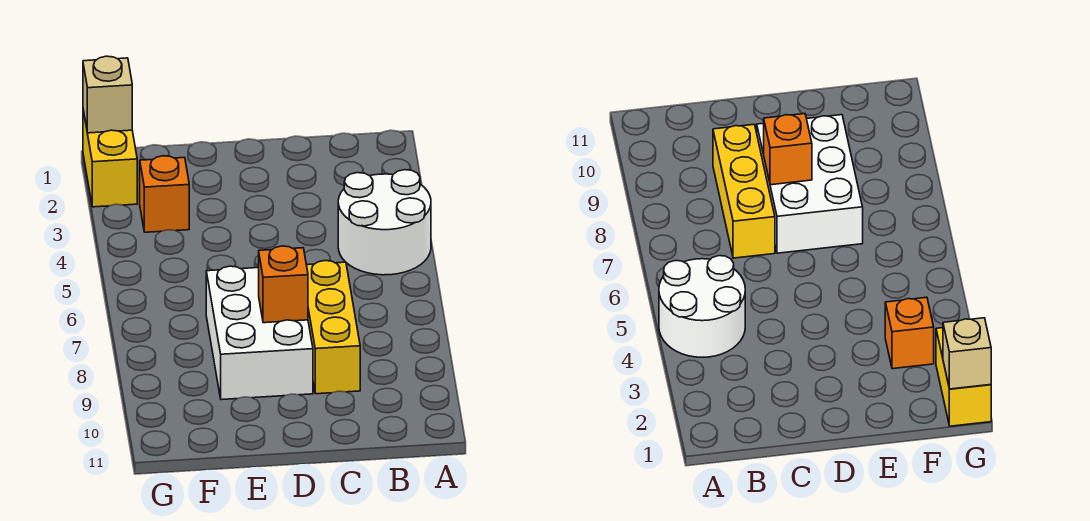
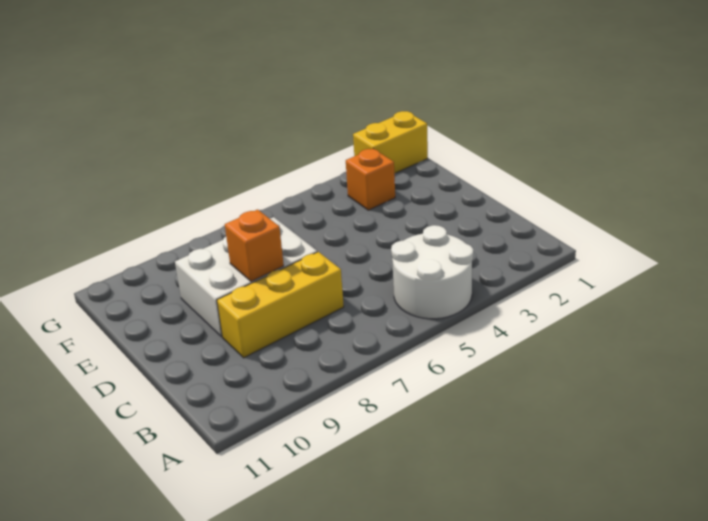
tan brick G1 level 2 -> none

